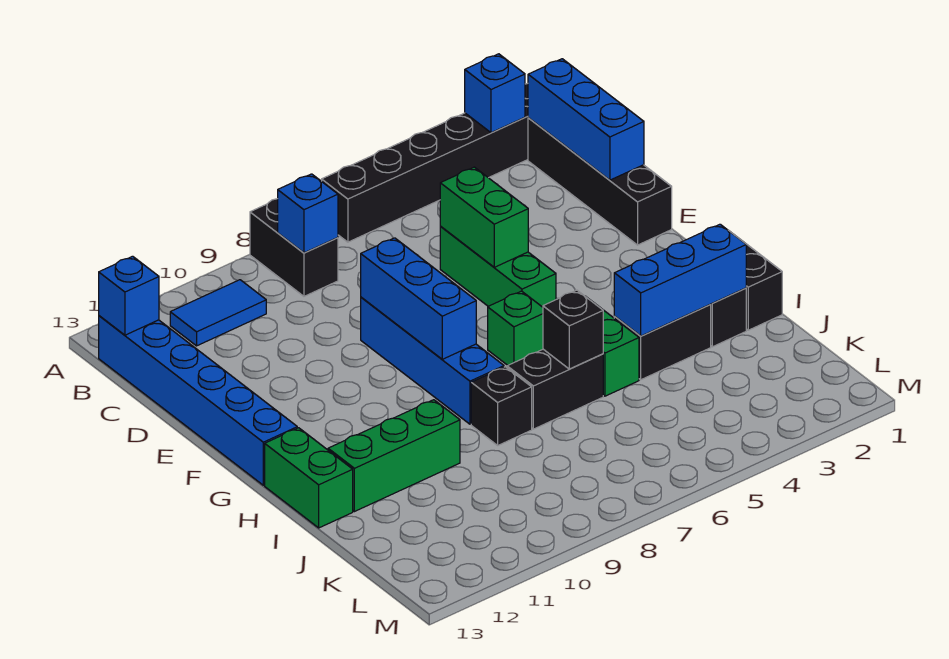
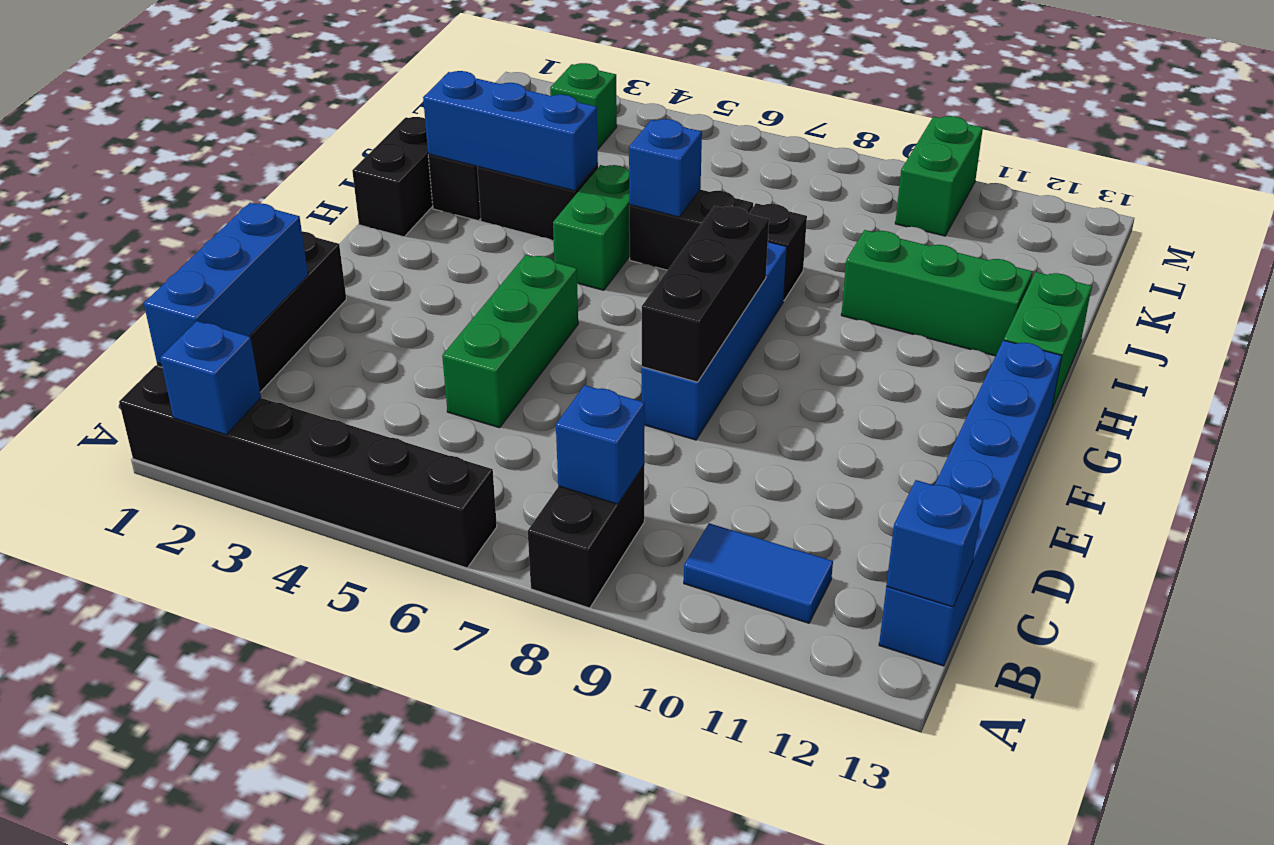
green brick D5:E5 level 2 -> green brick L10:M10 level 1
blue brick E8:G8 level 2 -> black brick E8:G8 level 2
green brick G6 level 1 -> green brick L3 level 1
black brick I6 level 2 -> blue brick I6 level 2

